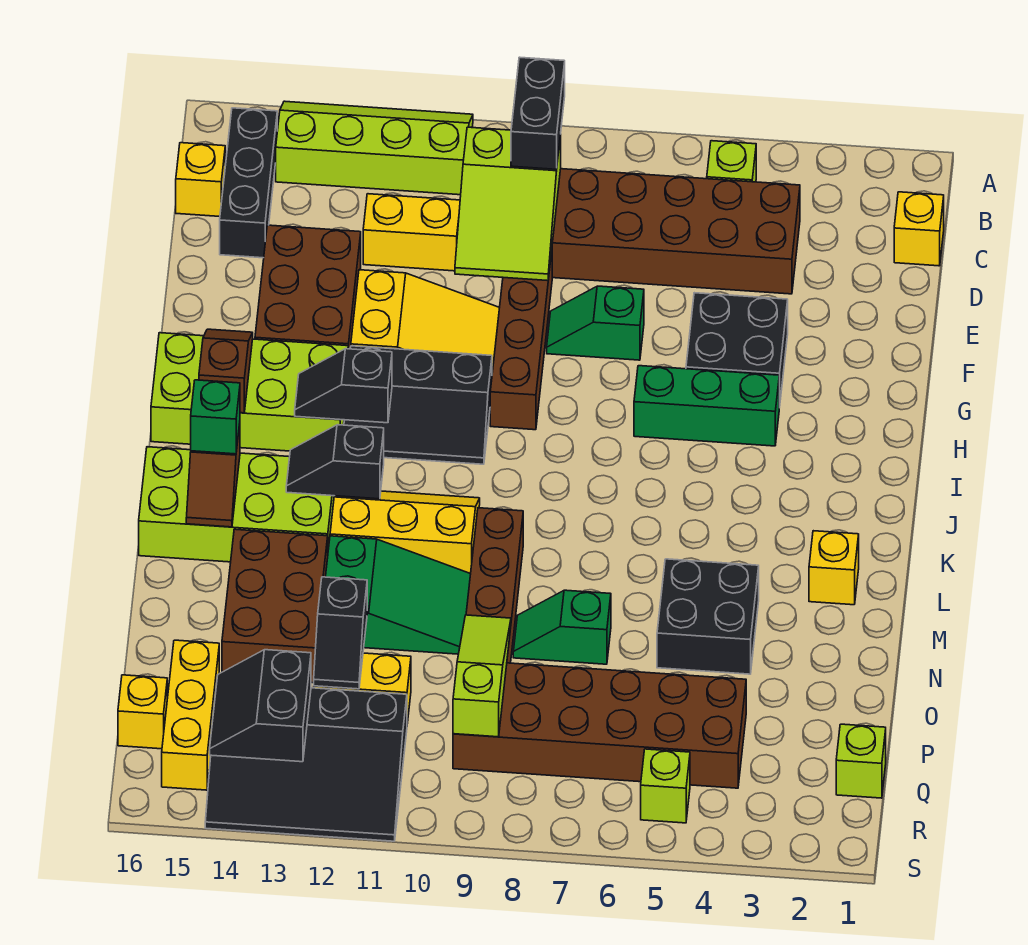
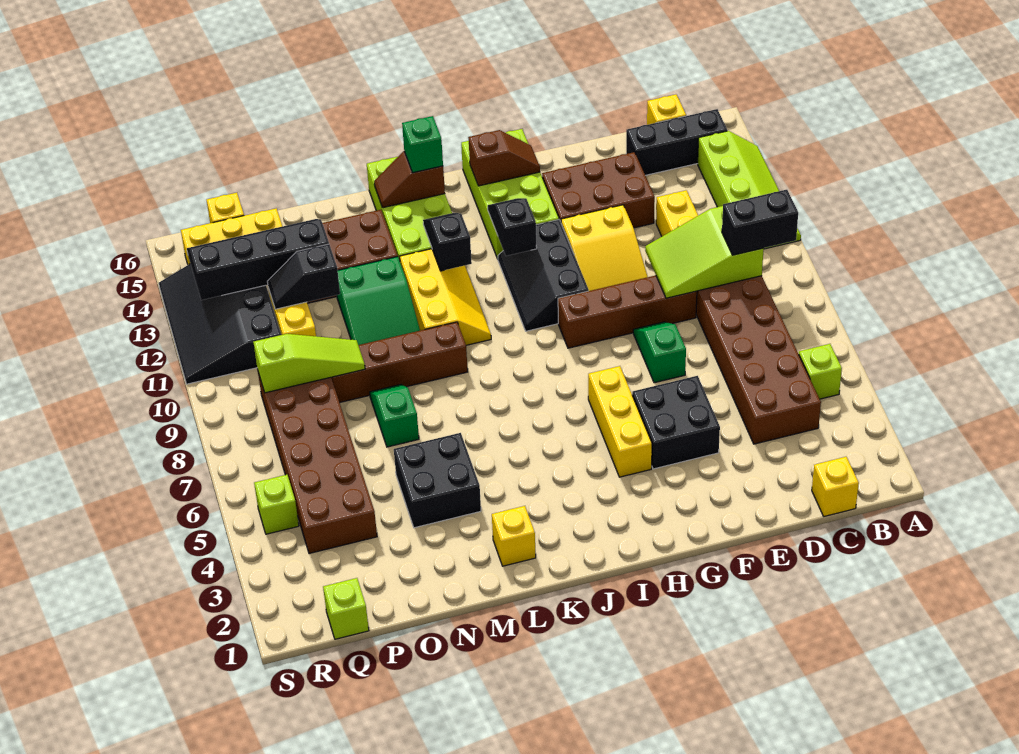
green brick H4:H6 level 1 -> yellow brick H4:H6 level 1
black slope Q13:R14 level 2 top 13 -> black slope O13:R14 level 2 top 13

